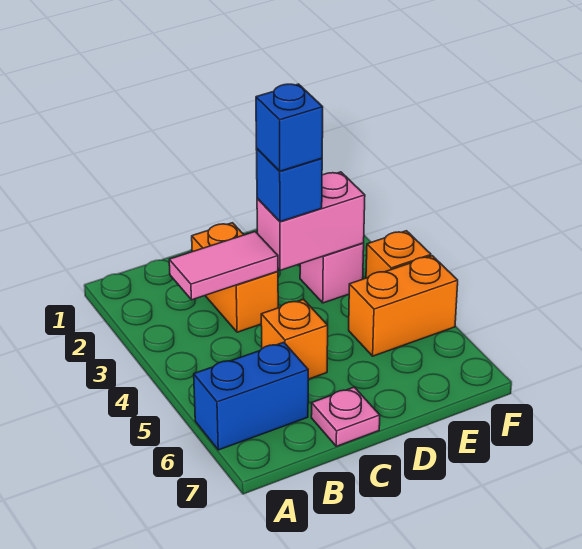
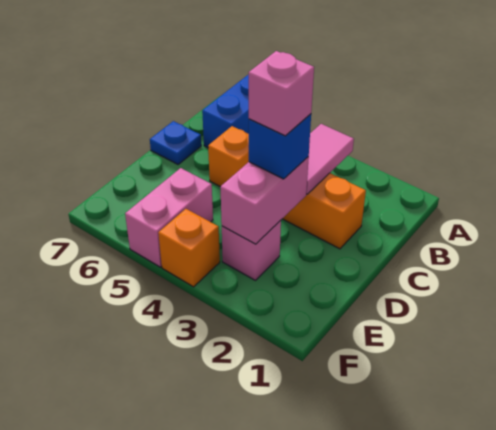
pink plate C7 level 1 -> blue plate C7 level 1
blue brick D3 level 4 -> pink brick D3 level 4
orange brick E5:F5 level 1 -> pink brick E5:F5 level 1

